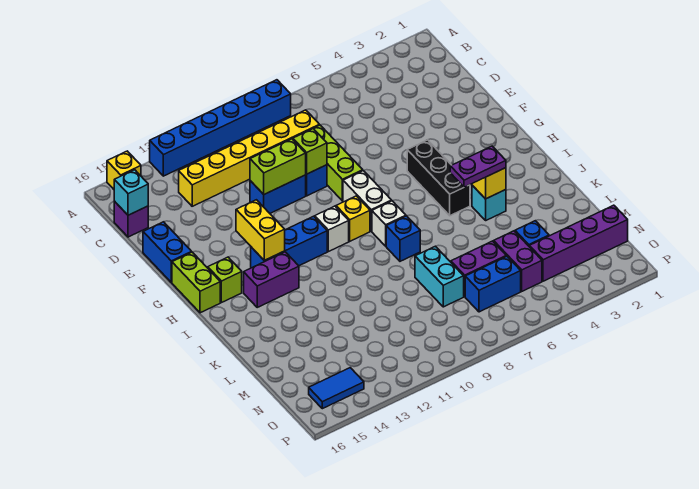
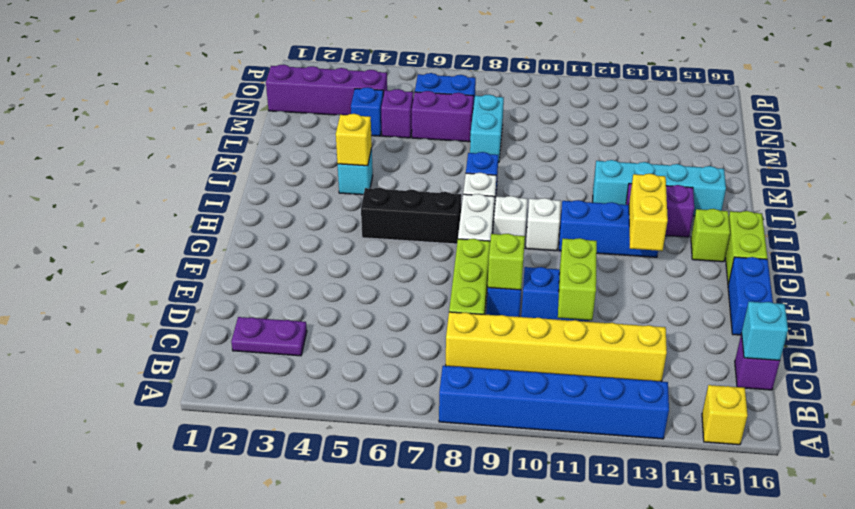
lime brick E10:E11 level 2 -> lime brick D11:E11 level 2
black brick G5:I5 level 1 -> black brick H5:H7 level 1
yellow brick H9 level 1 -> white brick H9 level 1
purple plate J4:J5 level 3 -> purple plate C2:C3 level 1
none -> cyan brick J12:J15 level 1
purple brick M5:N5 level 1 -> purple brick M5 level 1
blue tile O14:O15 level 1 -> none

